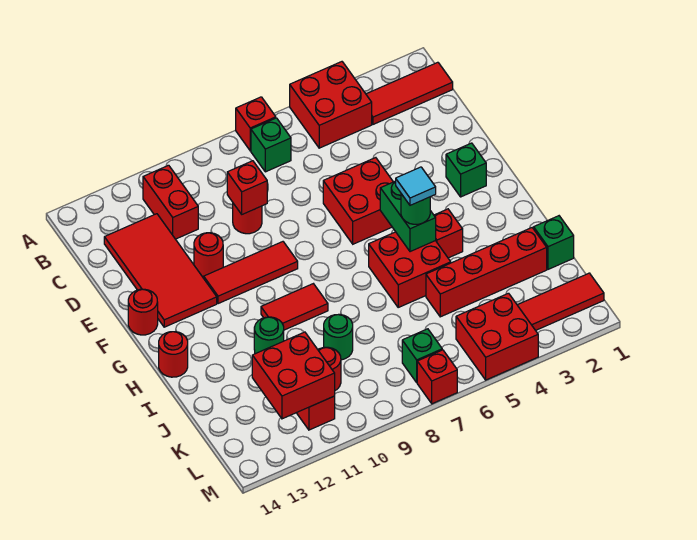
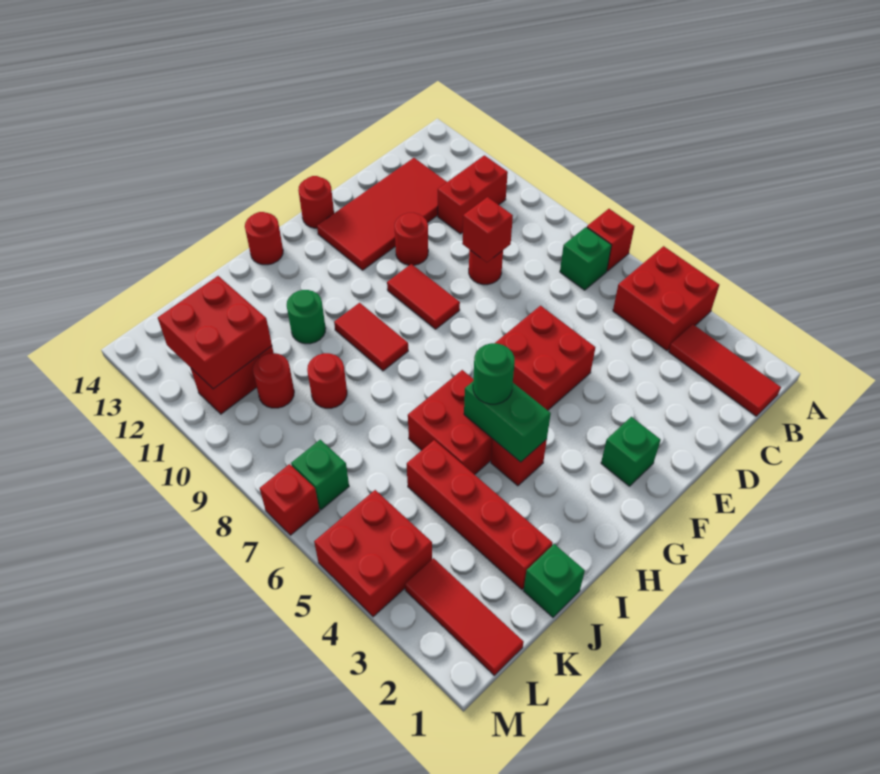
red tile F9:F11 level 1 -> red tile F9:F10 level 1
green brick G5:H5 level 2 -> green brick H4:H5 level 2
cyan tile H5 level 4 -> none
green round brick J9 level 1 -> red round brick J9 level 1

